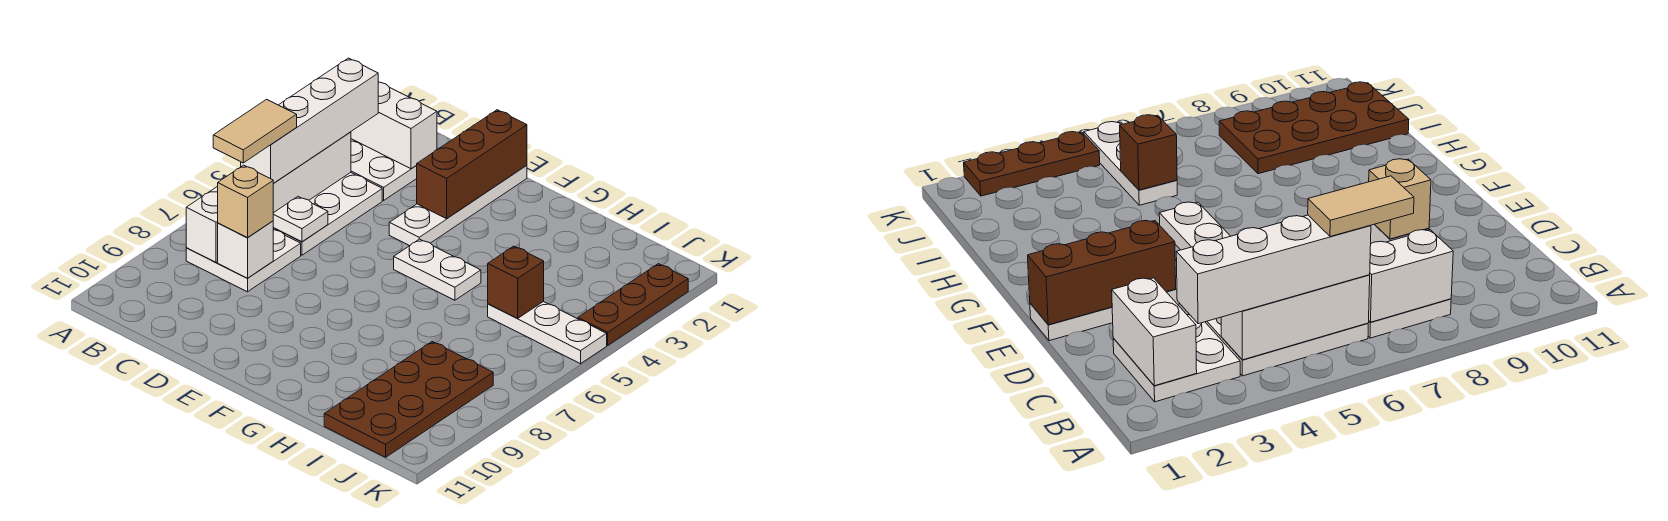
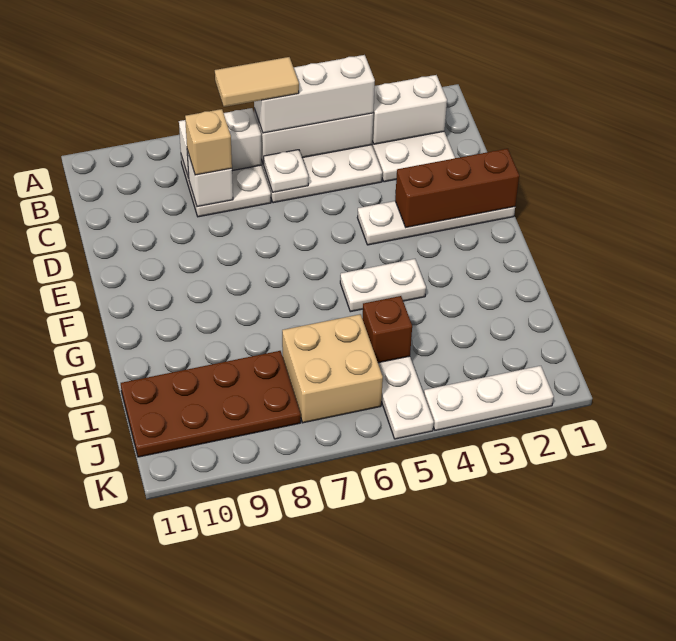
white brick B2:C2 level 2 -> white brick B2:B3 level 2
white brick B3:B6 level 3 -> white brick B4:B6 level 3
white plate F5:G5 level 1 -> white plate G4:G5 level 1
none -> tan brick I6:J7 level 1
brown plate K2:K4 level 1 -> white plate K2:K4 level 1

